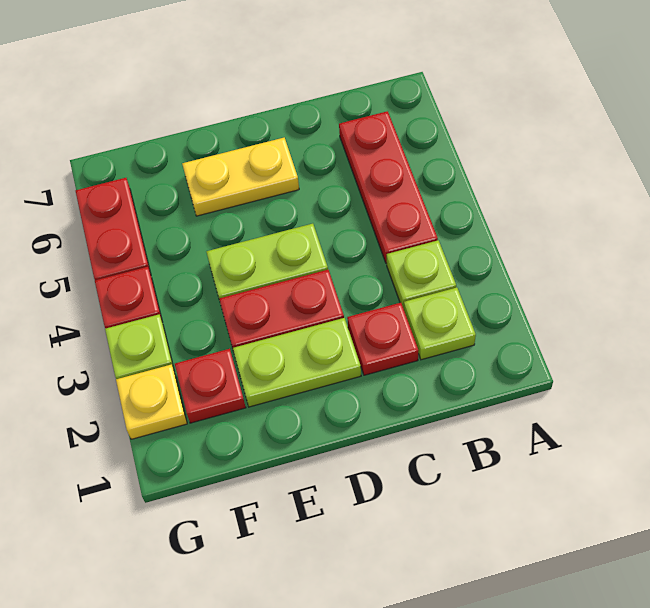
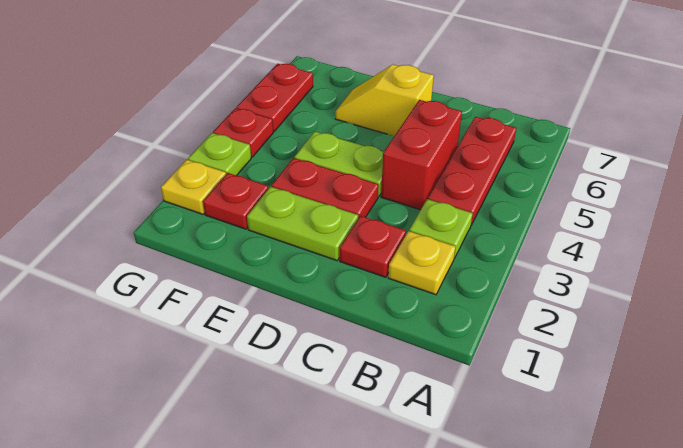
lime plate B2 level 1 -> yellow plate B2 level 1
none -> red brick C4:C5 level 1
yellow plate D6:E6 level 1 -> yellow slope D6:E6 level 1 top D

